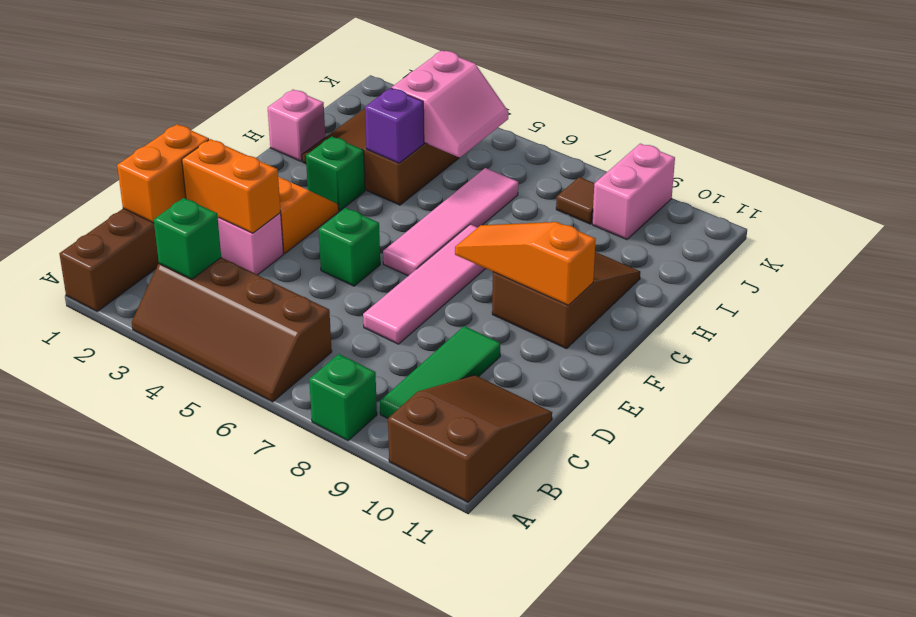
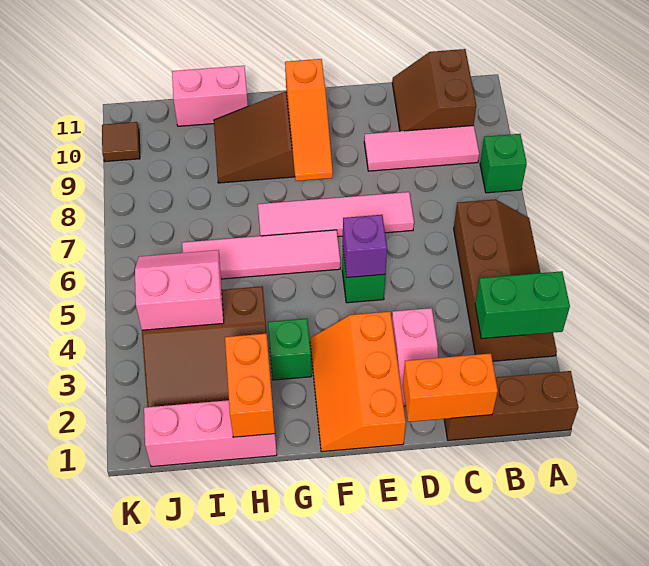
brown slope A10:C11 level 1 top A -> brown slope B10:C11 level 1 top B
green brick B3 level 2 -> green brick A3:B3 level 2
green tile B9:D9 level 1 -> pink tile B9:D9 level 1
orange brick D2:D3 level 2 -> orange brick H1:H2 level 2
pink brick H1 level 1 -> pink brick H1:J1 level 1
purple brick H4 level 2 -> purple brick E5 level 2
brown tile J8 level 1 -> brown tile K10 level 1
pink brick J9:K9 level 1 -> pink brick H11:I11 level 1

